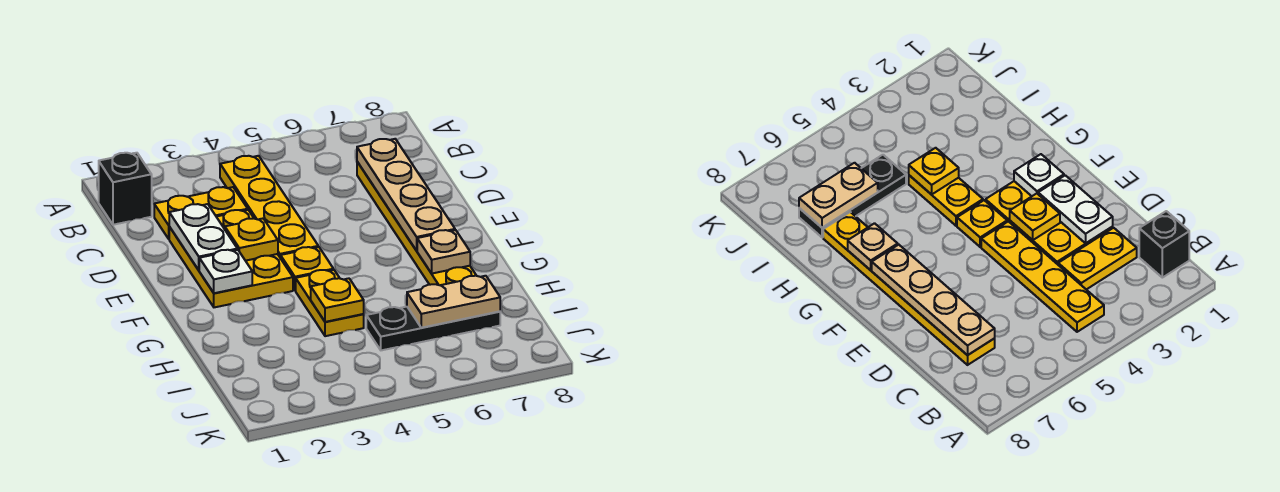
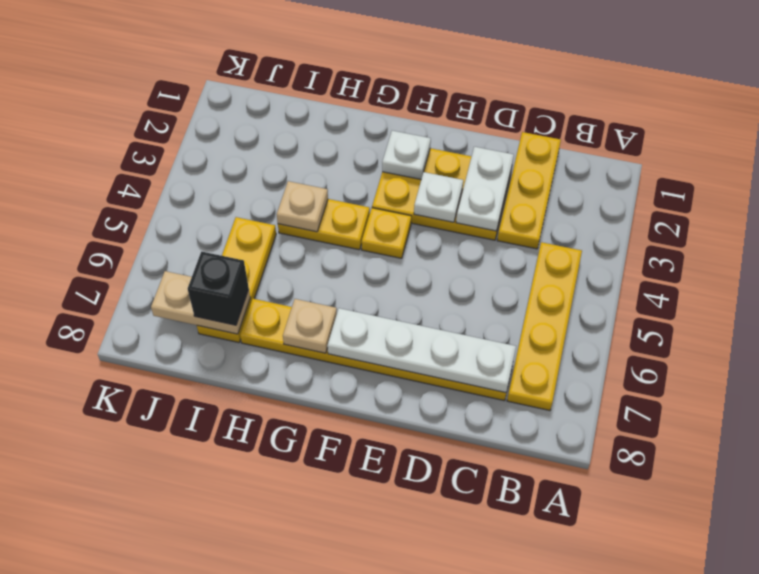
black brick B1 level 1 -> black brick I7 level 3
yellow plate B4:E4 level 1 -> yellow plate B4:B7 level 1
yellow plate C2:C3 level 1 -> yellow plate C1:C3 level 1
tan plate C7:F7 level 2 -> white plate C7:F7 level 2
white plate D2:E2 level 2 -> white plate D2:D3 level 2
yellow plate E3 level 2 -> white plate E3 level 2
yellow plate H4 level 2 -> tan plate H4 level 2
black plate I5:I7 level 1 -> yellow plate I5:I7 level 1
tan plate I6:I7 level 2 -> tan plate I7:J7 level 2

